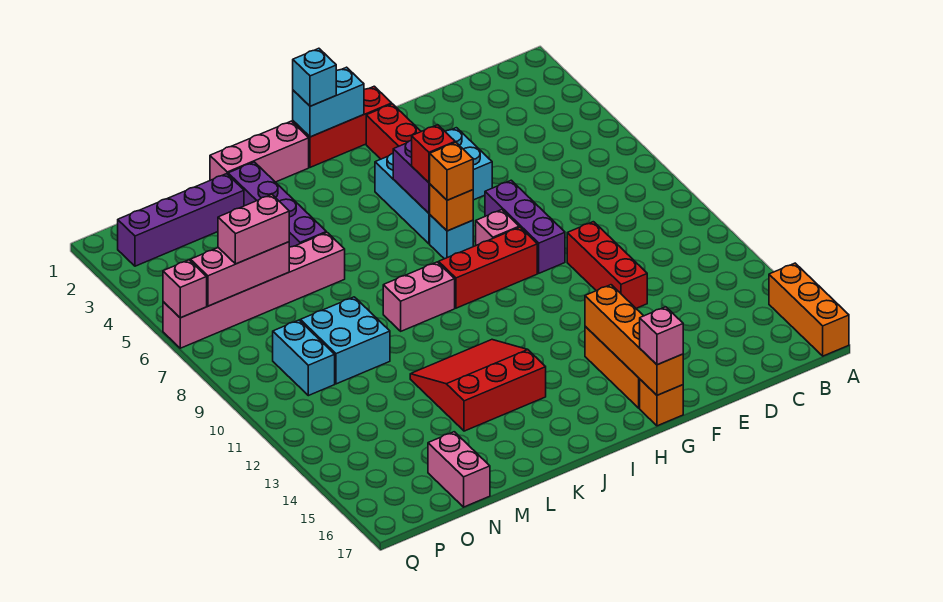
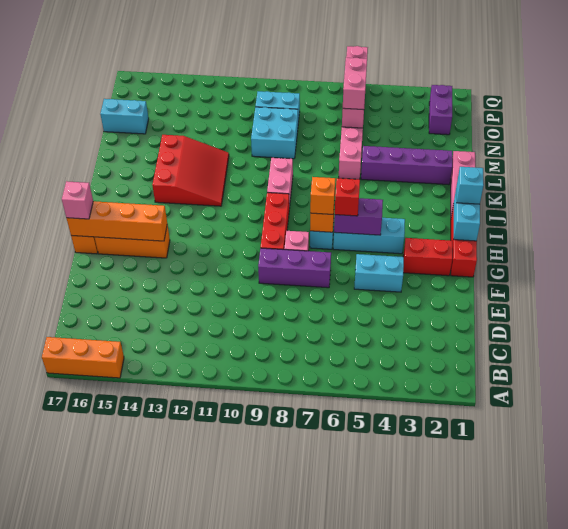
red brick E10:E12 level 1 -> none
purple brick M2:P2 level 1 -> purple brick O2:P2 level 1
pink brick N16:N17 level 1 -> cyan brick N16:N17 level 1

